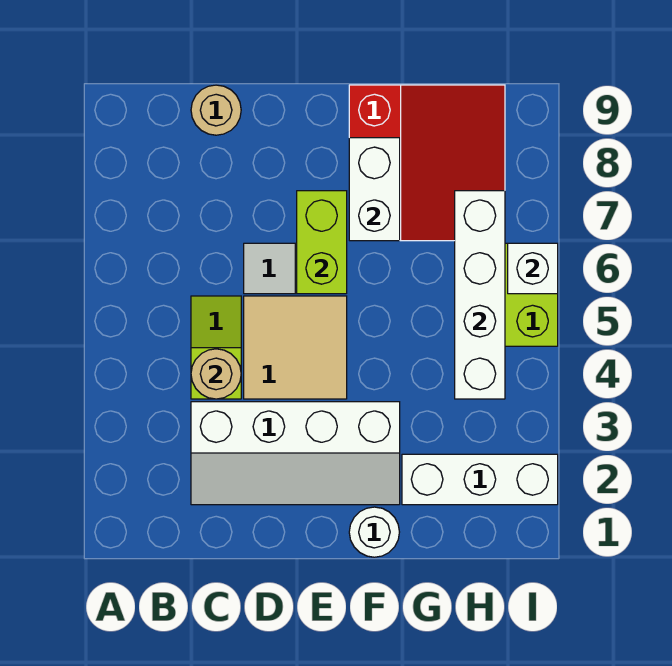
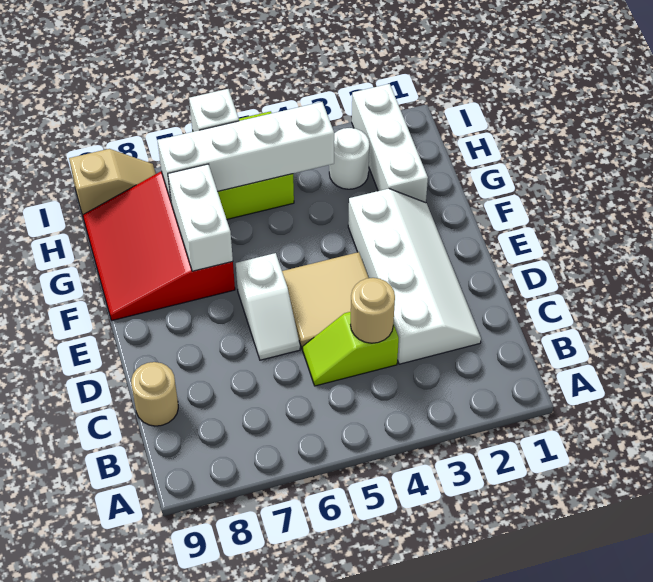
lime brick E6:E7 level 2 -> none
white round brick F1 level 1 -> white round brick H3 level 1
red slope F7:H9 level 1 top F -> red slope F7:H9 level 1 top 7
white brick F7:F8 level 2 -> white brick F7:G7 level 2
none -> tan slope I8:I9 level 1 top 9

